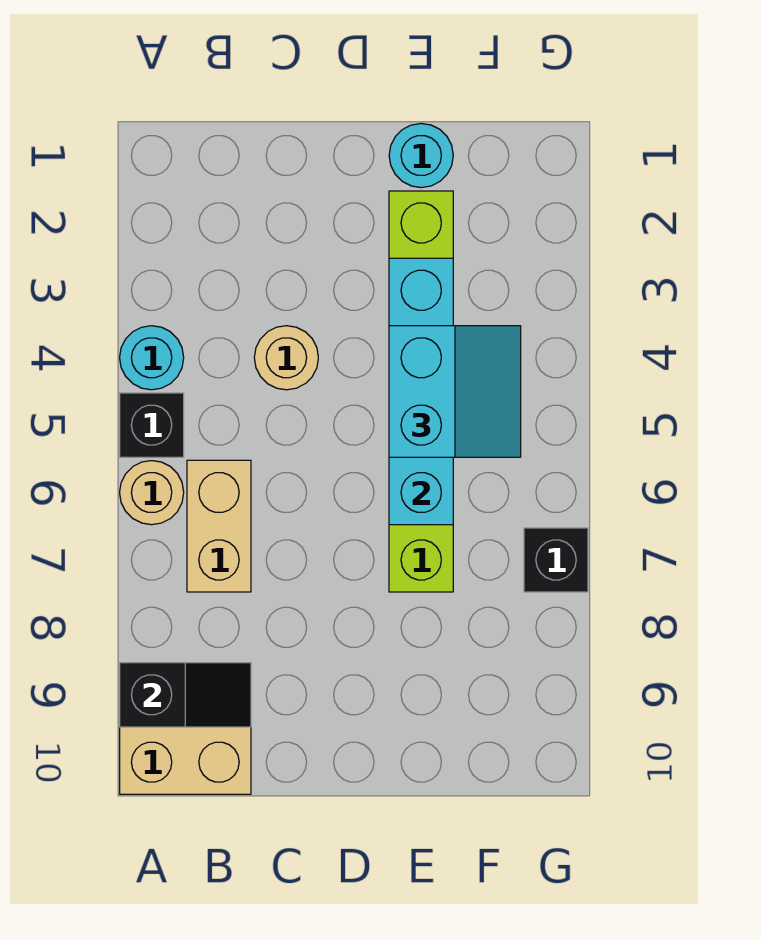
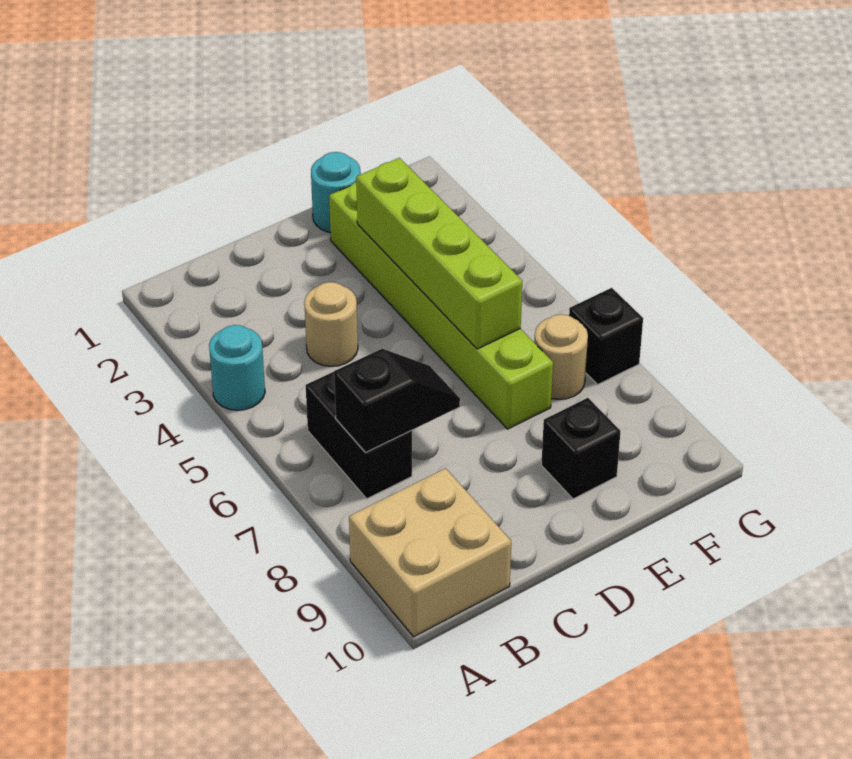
black brick A5 level 1 -> black brick E9 level 1
tan round brick A6 level 1 -> tan round brick F7 level 1
black slope A9:B9 level 2 top A -> black slope B7:C7 level 2 top B
tan brick B6:B7 level 1 -> black brick B6:B7 level 1
cyan brick E3:E6 level 2 -> lime brick E3:E6 level 2
cyan slope E4:F5 level 3 top E -> none

